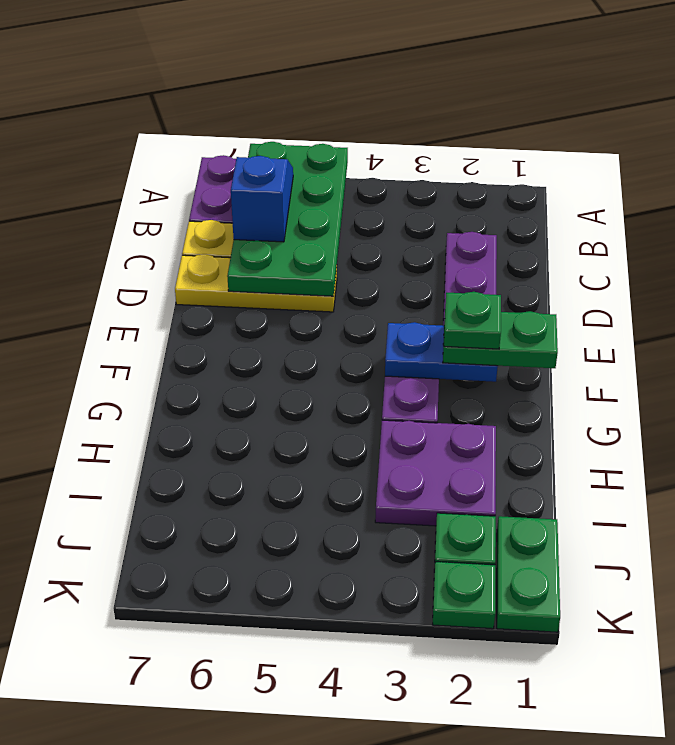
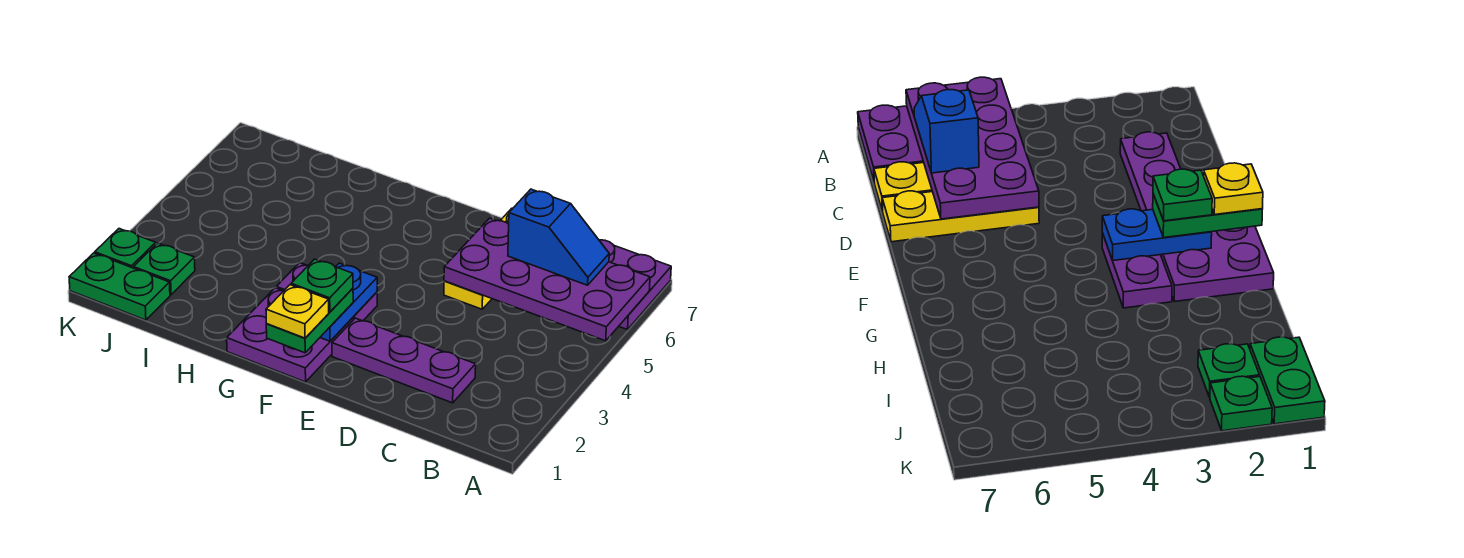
green plate A5:D6 level 2 -> purple plate A5:D6 level 2
none -> yellow plate F1 level 4
purple plate H2:I3 level 1 -> purple plate F1:G2 level 1

